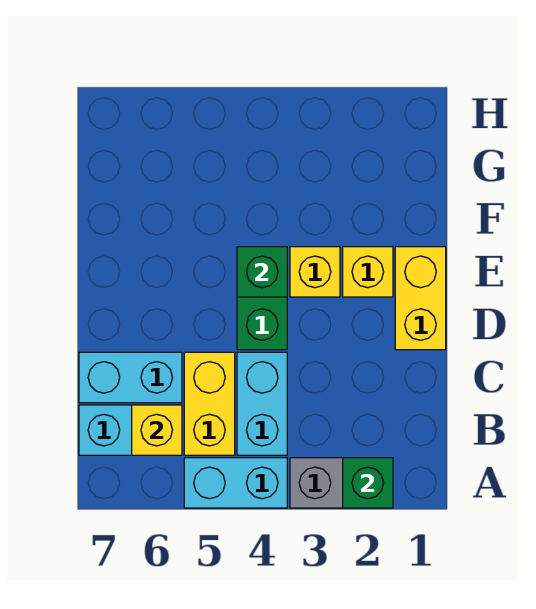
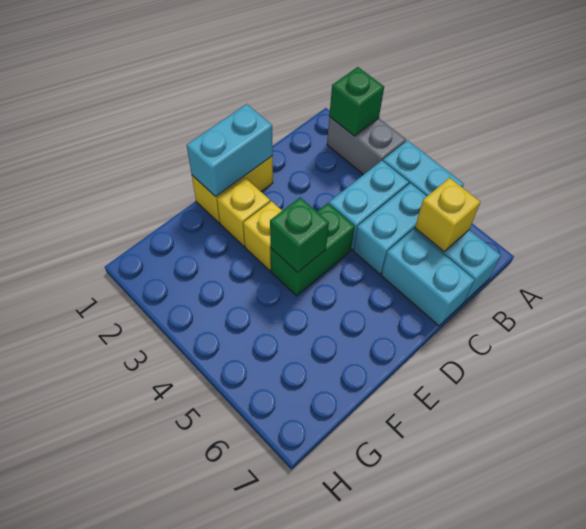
yellow brick B5:C5 level 1 -> cyan brick B5:C5 level 1
none -> cyan brick D1:E1 level 2

